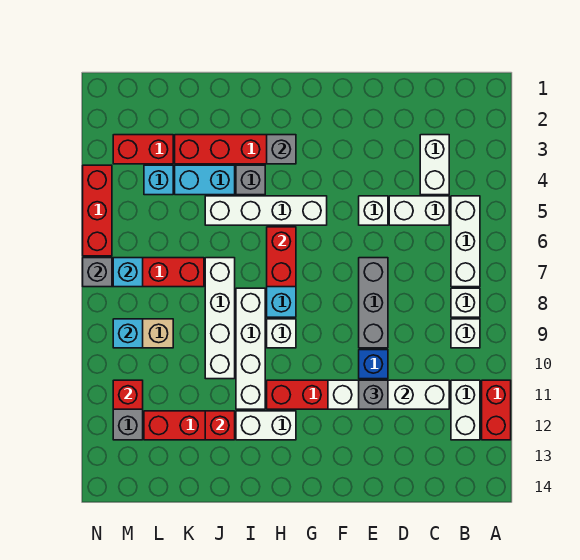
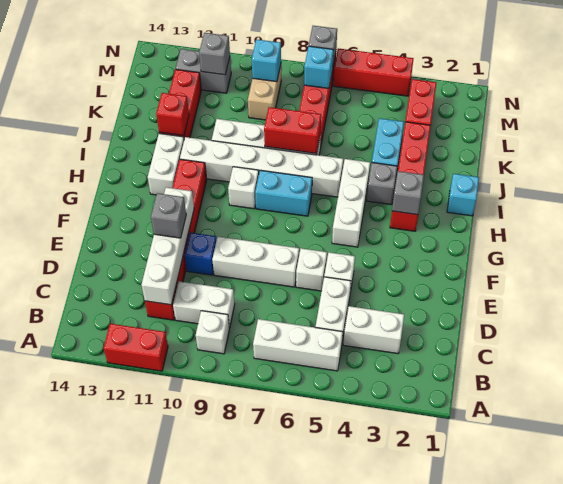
white brick B8 level 1 -> white brick E6 level 1
white brick B11:B12 level 1 -> white brick C9:C10 level 1
grey brick E7:E9 level 1 -> white brick E7:E9 level 1
white brick G5:J5 level 1 -> white brick G5:I5 level 1
red brick H6:H7 level 2 -> red brick J7:J8 level 2
white brick I8:I11 level 1 -> white brick I6:I11 level 1
cyan brick L4 level 1 -> cyan brick I1 level 1
red brick M11 level 2 -> grey brick M11 level 2

